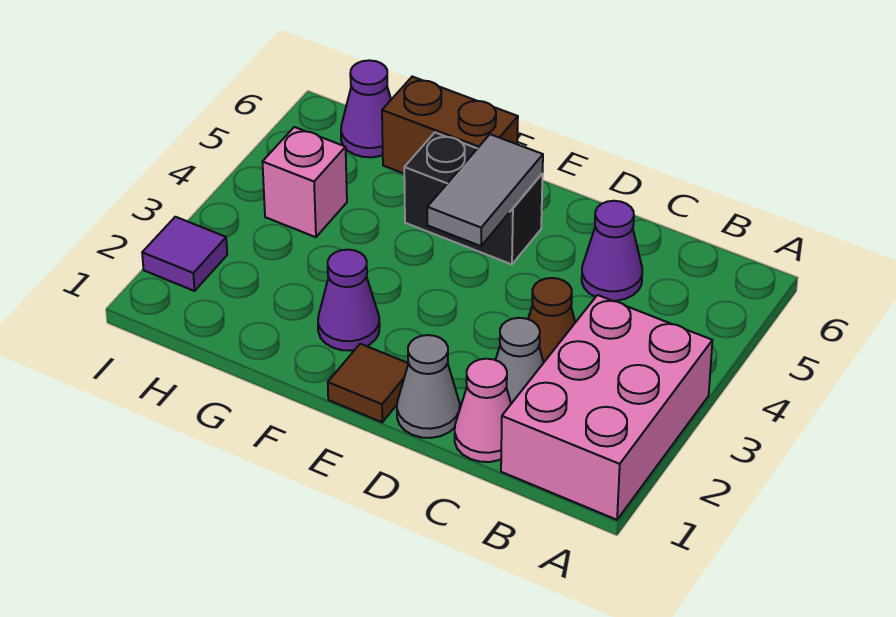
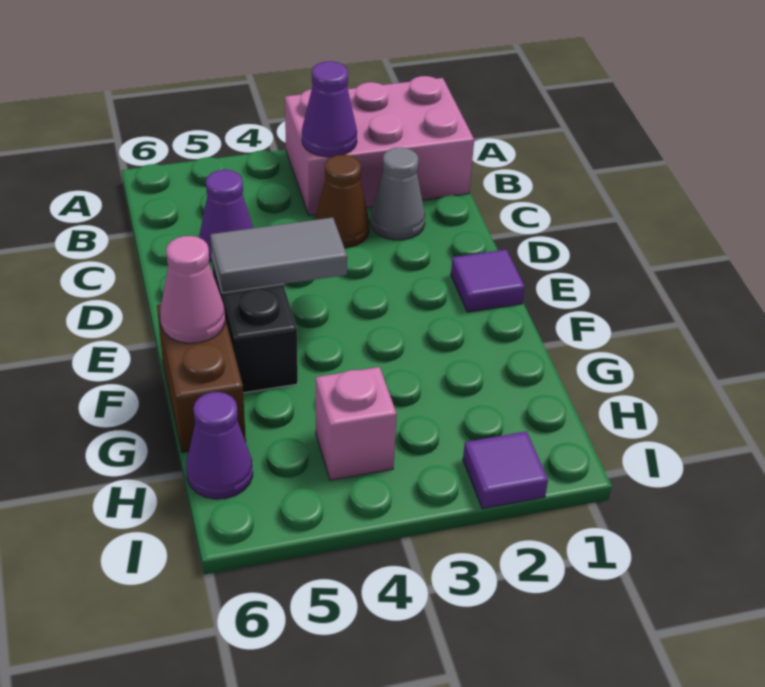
pink cone C1 level 1 -> pink cone F6 level 2
grey cone D1 level 1 -> none
brown tile E1 level 1 -> purple tile E1 level 1
purple cone F2 level 1 -> purple cone B3 level 2

